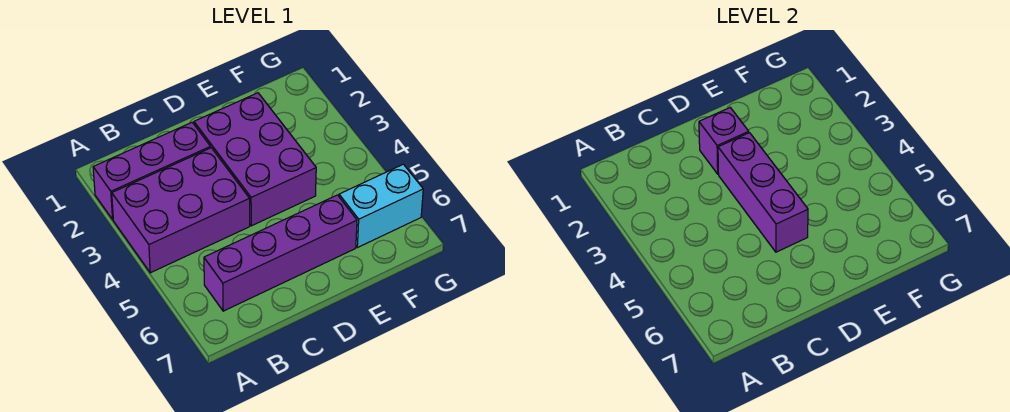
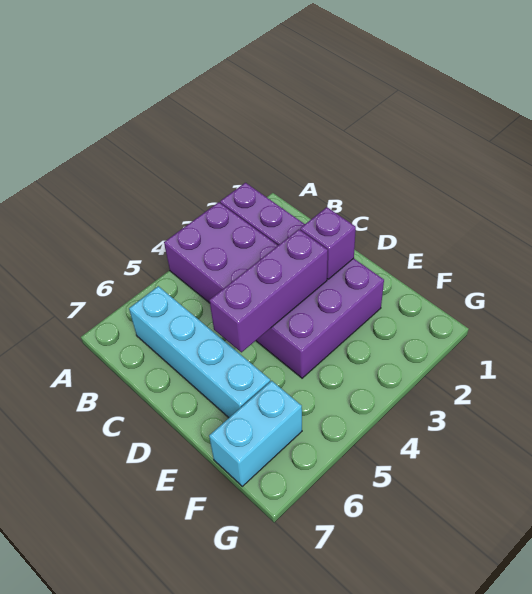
purple brick B6:E6 level 1 -> cyan brick B6:E6 level 1
cyan brick F6:G6 level 1 -> cyan brick F6:F7 level 1

